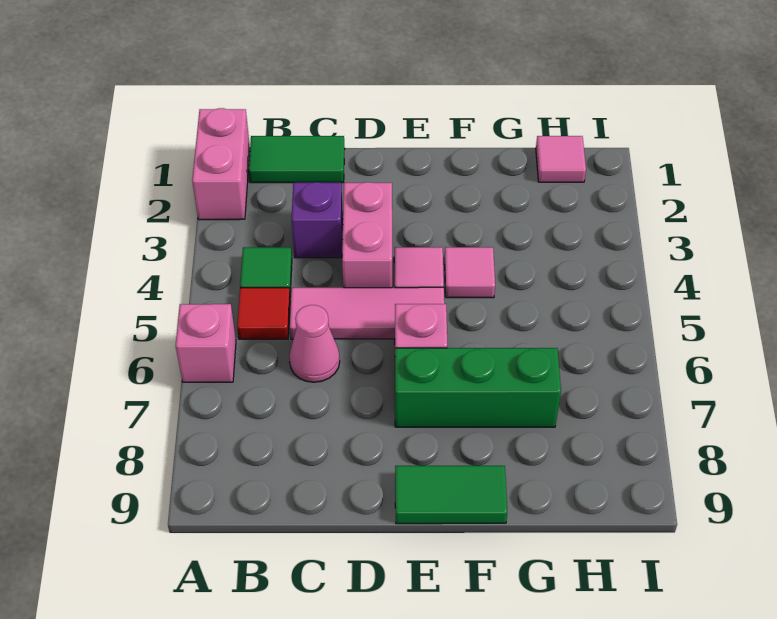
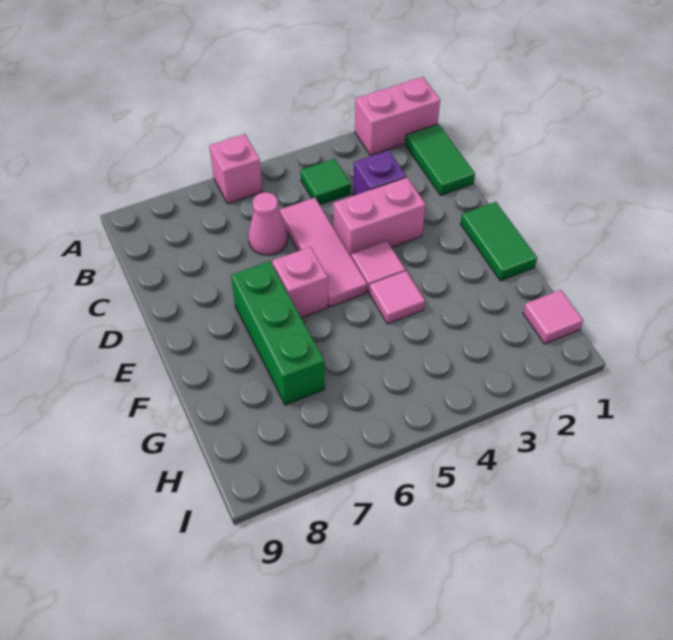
red tile B5 level 1 -> none
green tile E9:F9 level 1 -> green tile E1:F1 level 1

